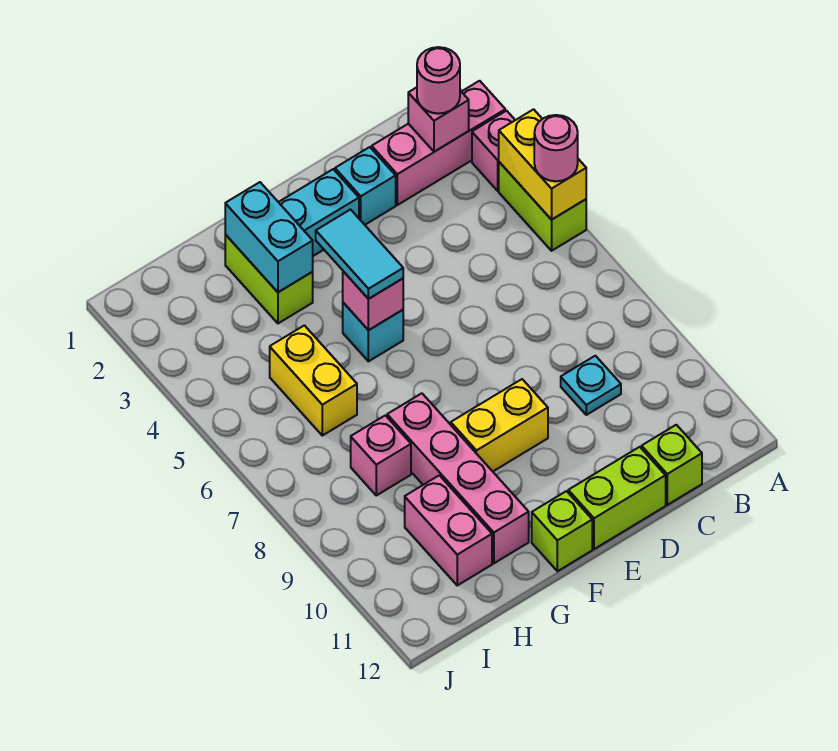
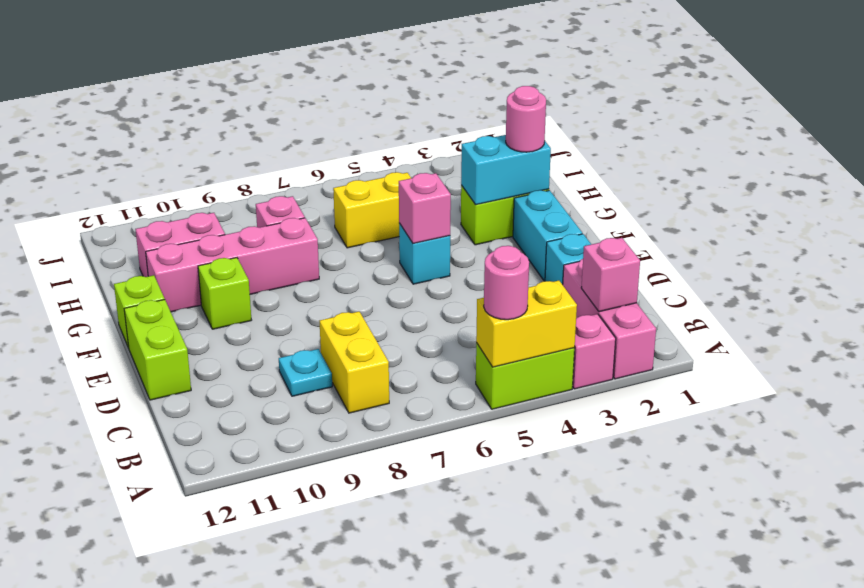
pink round brick B2 level 3 -> pink round brick G2 level 3
lime brick C12 level 1 -> lime brick F10 level 1
yellow brick E9:F9 level 1 -> yellow brick B8:C8 level 1
cyan tile F4:F5 level 3 -> none

